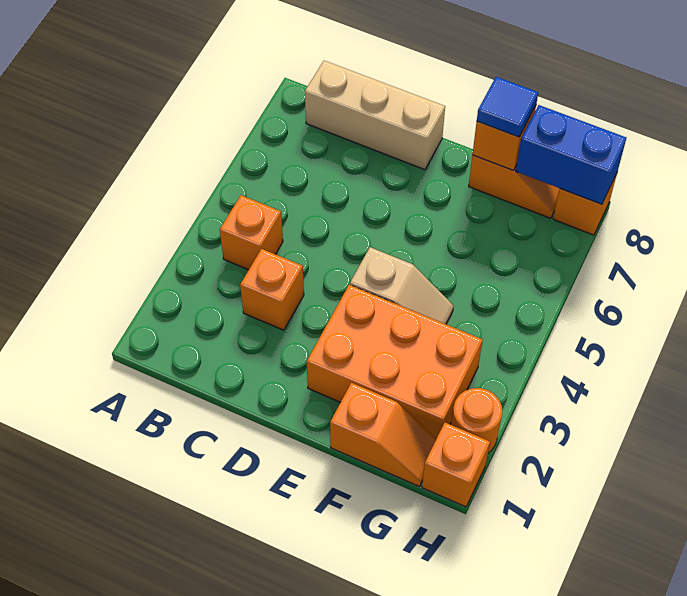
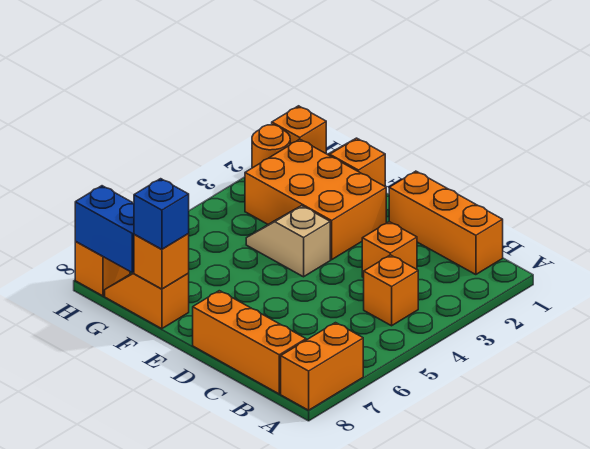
none -> orange brick A7:A8 level 1
none -> orange brick B1:D1 level 1
tan brick B8:D8 level 1 -> orange brick B8:D8 level 1
blue tile F8 level 3 -> blue brick F8 level 3

